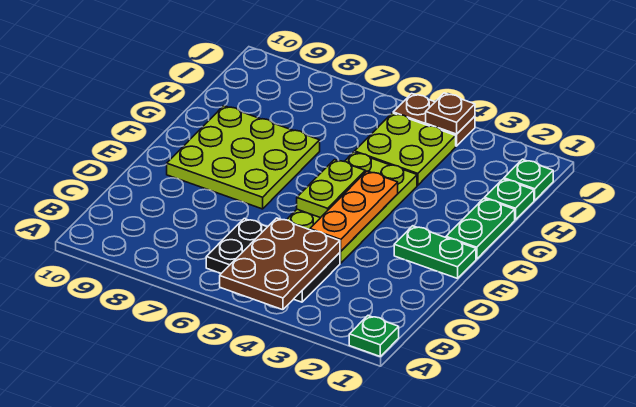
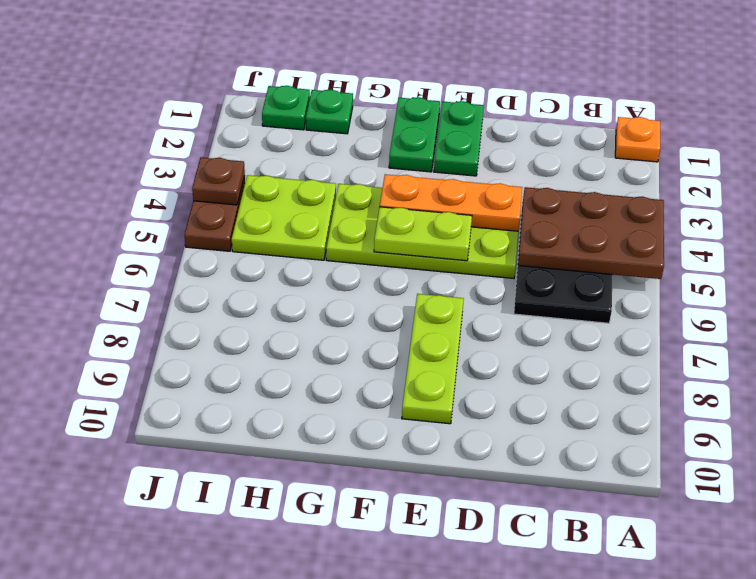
green plate A1 level 1 -> orange plate A1 level 1
lime plate E7:G9 level 1 -> lime plate E7:E9 level 1
green plate F1:G1 level 1 -> green plate F1:F2 level 1

